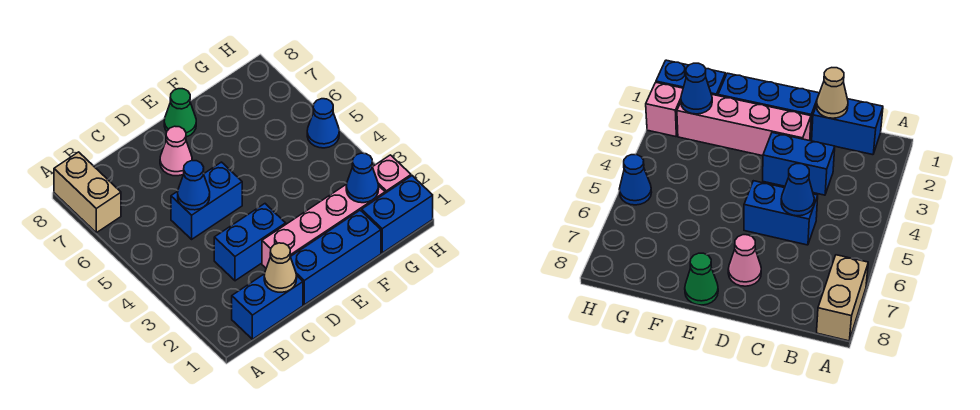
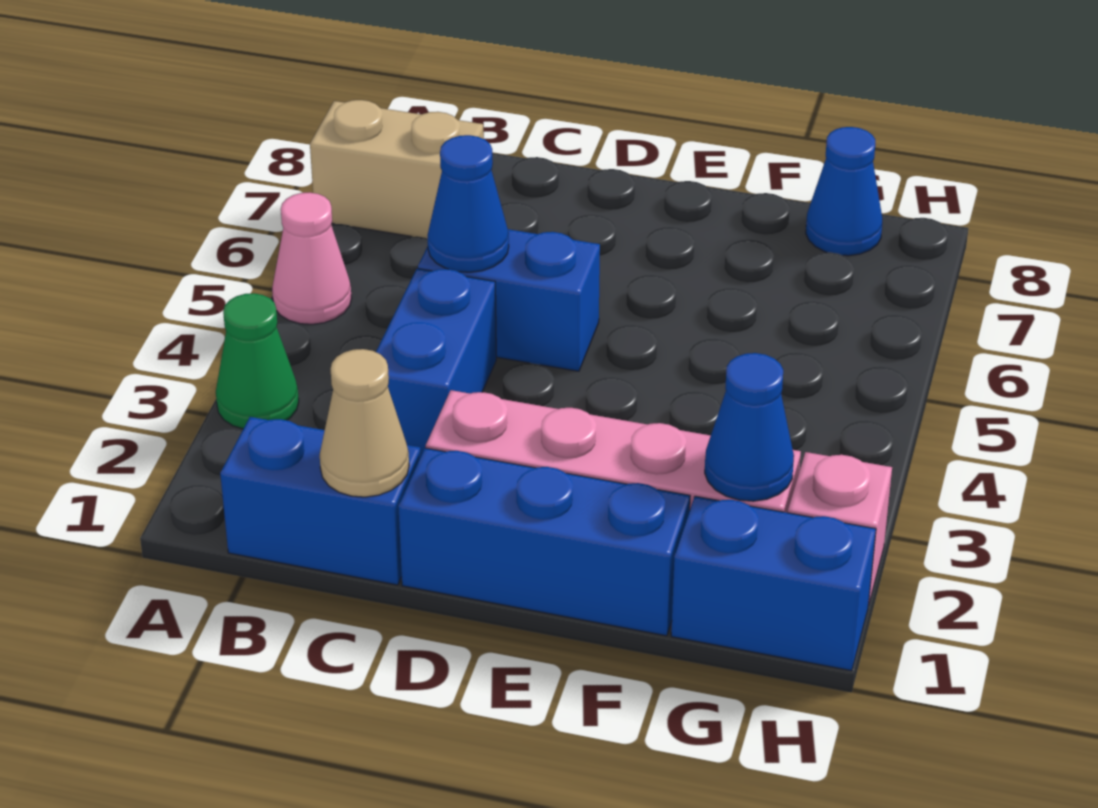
tan brick A7:A8 level 1 -> tan brick A7:B7 level 1
blue brick C3:D3 level 1 -> blue brick C3:C4 level 1
pink cone D7 level 1 -> pink cone A5 level 1
green cone E8 level 1 -> green cone A3 level 1
blue cone H5 level 1 -> blue cone G8 level 1

